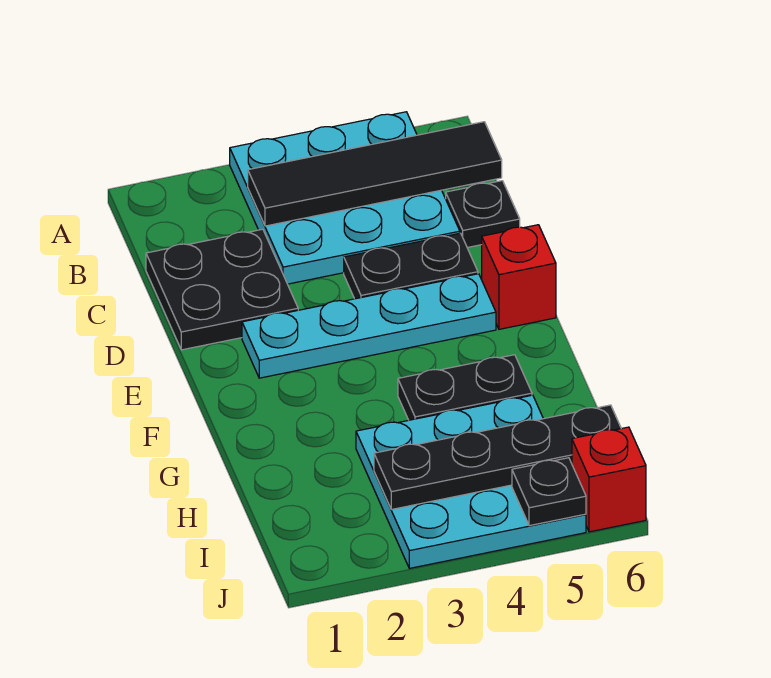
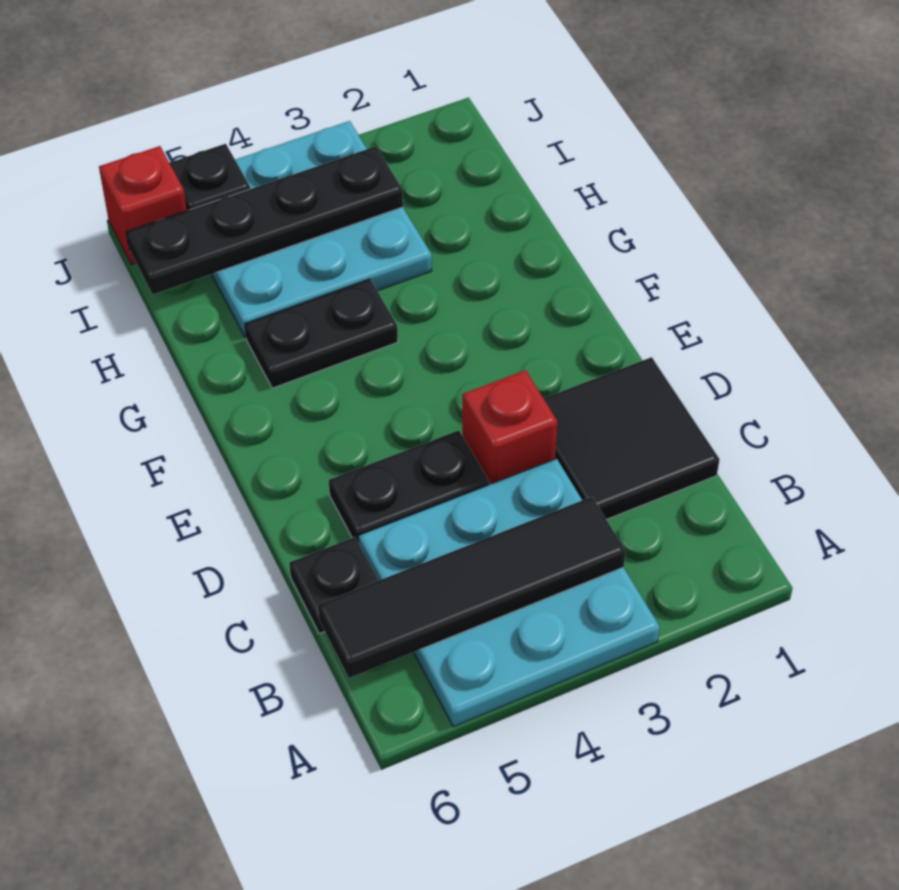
black plate C1:D2 level 1 -> black tile C1:D2 level 1
cyan plate E2:E5 level 1 -> none
red brick E6 level 1 -> red brick D3 level 1

